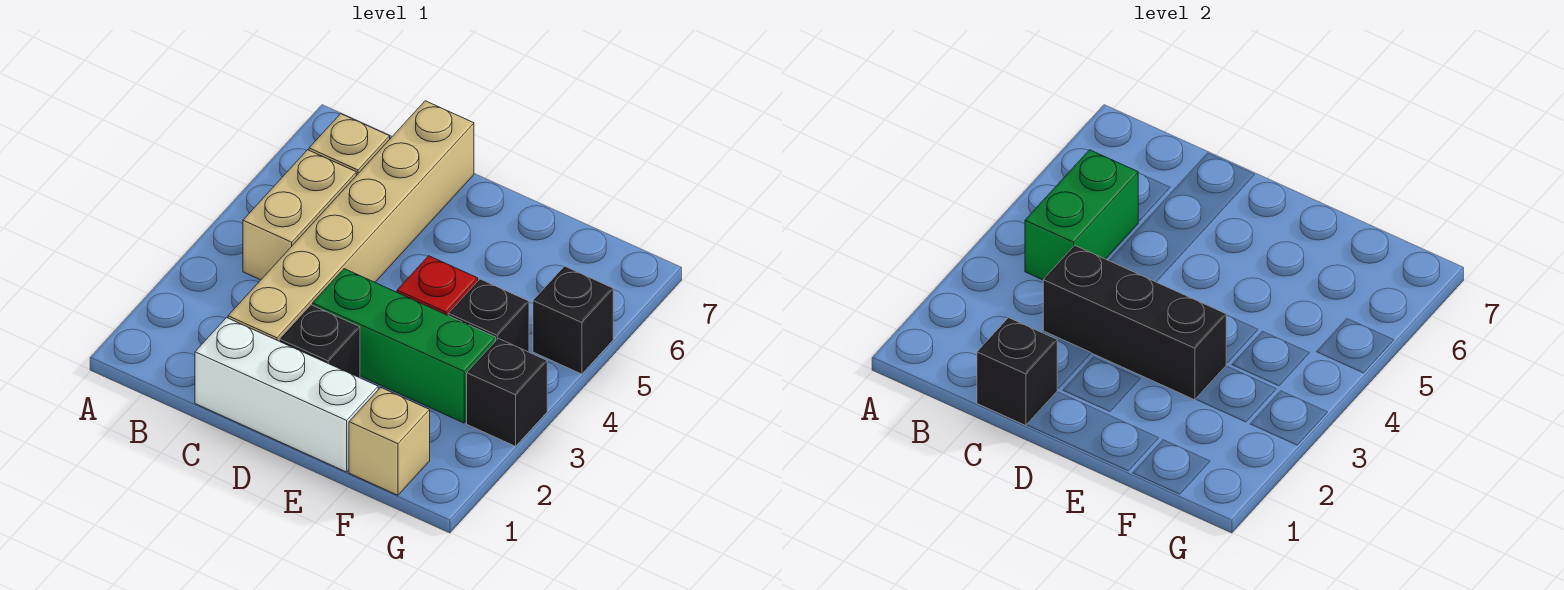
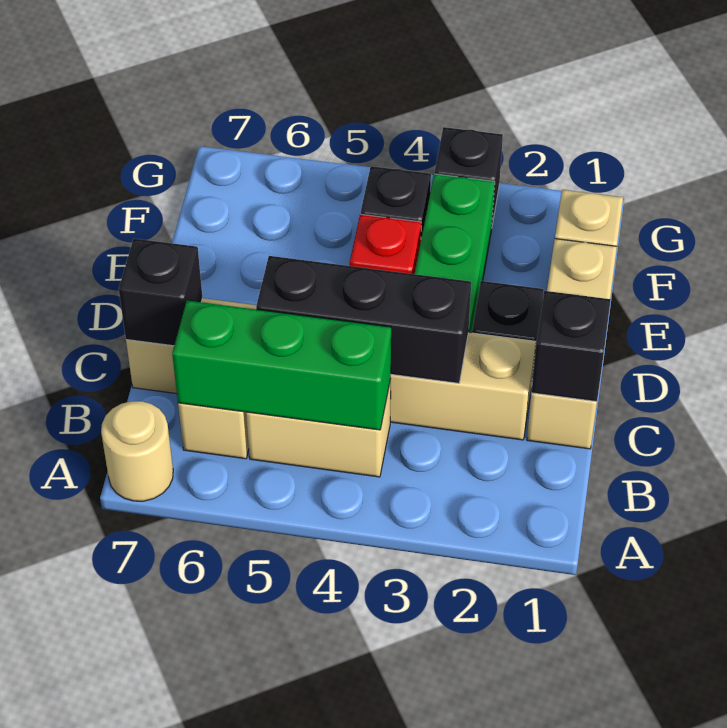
none -> tan round brick A7 level 1
green brick B4:B5 level 2 -> green brick B4:B6 level 2
white brick C1:E1 level 1 -> tan brick C1:E1 level 1
black brick C3:E3 level 2 -> black brick C3:C5 level 2
black brick G5 level 1 -> black brick C7 level 2

